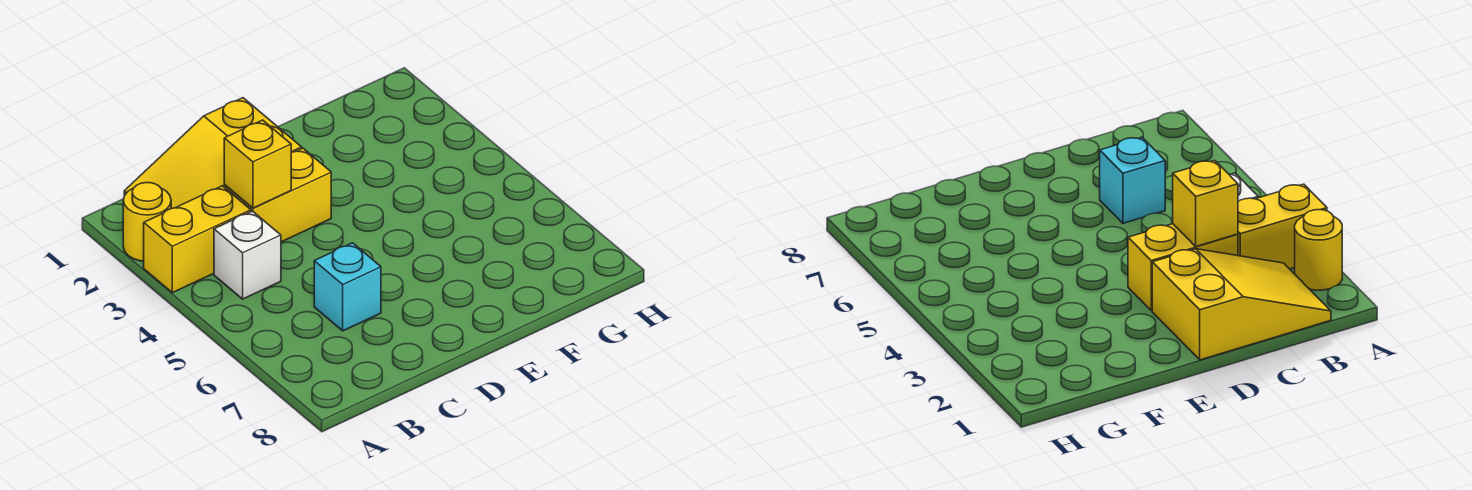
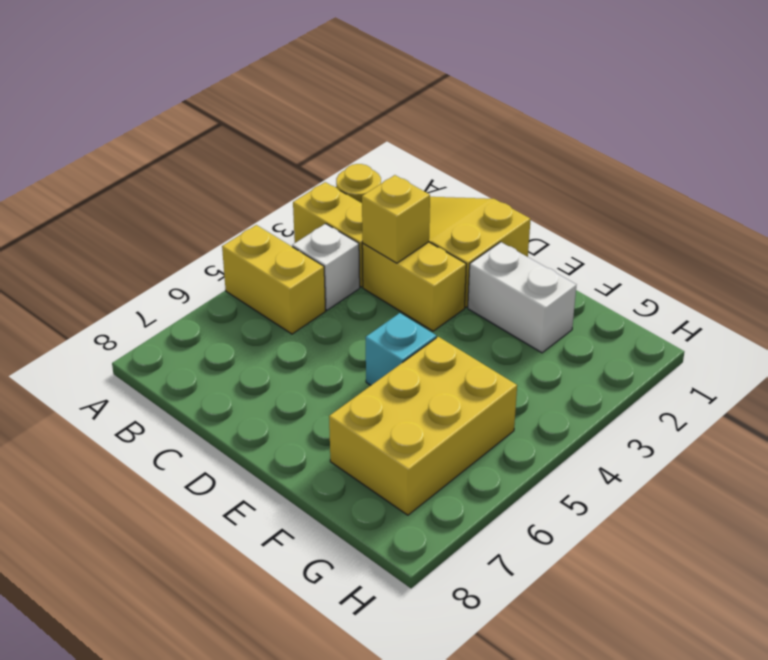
none -> yellow brick A5:B5 level 1
cyan brick C6 level 1 -> cyan brick E5 level 1
none -> white brick E2:F2 level 1
none -> yellow brick F5:G7 level 1

